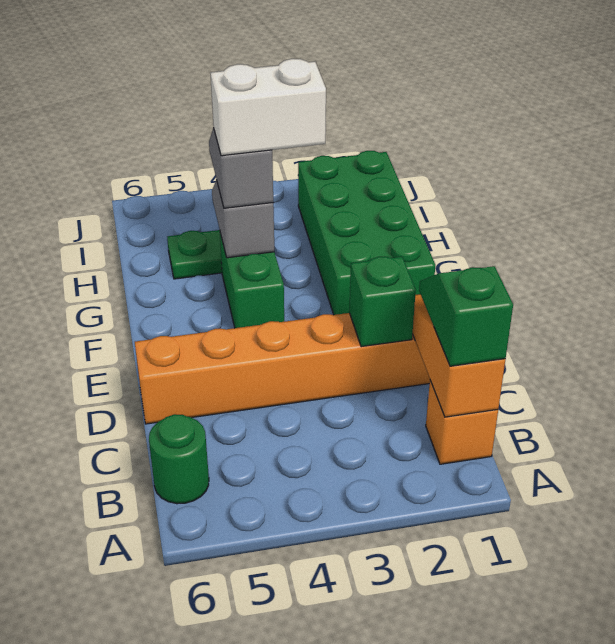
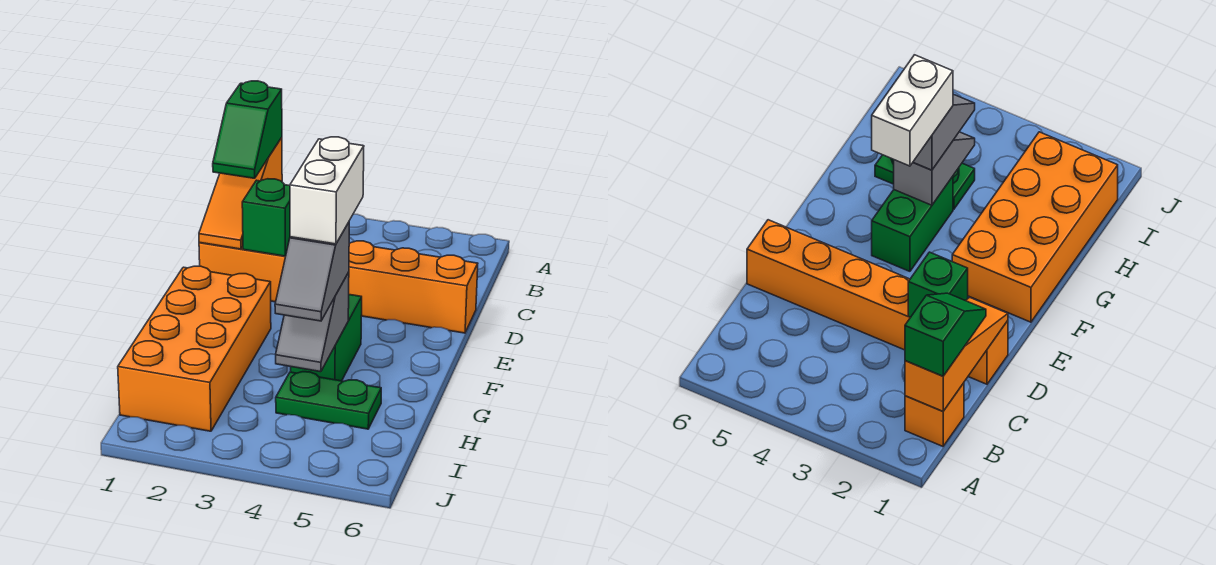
green round brick B6 level 1 -> none
green brick F1:I2 level 1 -> orange brick F1:I2 level 1
white brick G3:G4 level 4 -> white brick F4:G4 level 4

